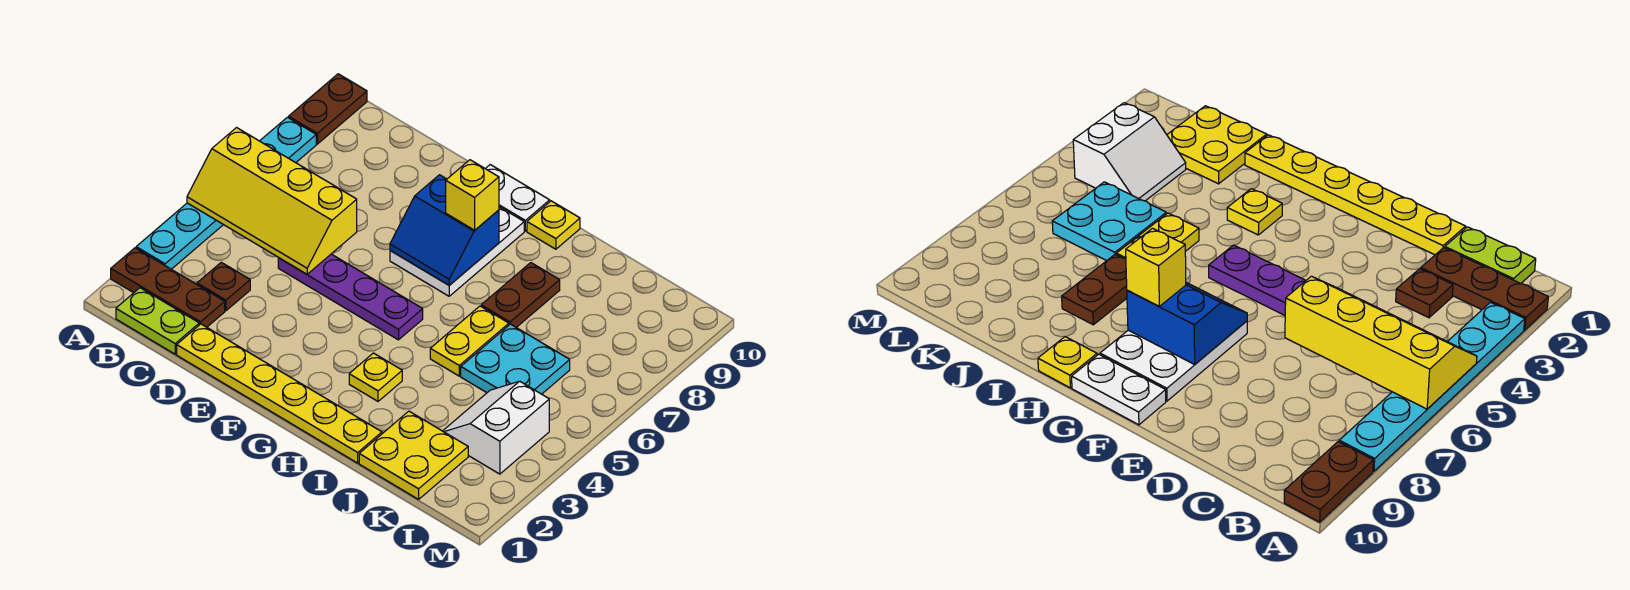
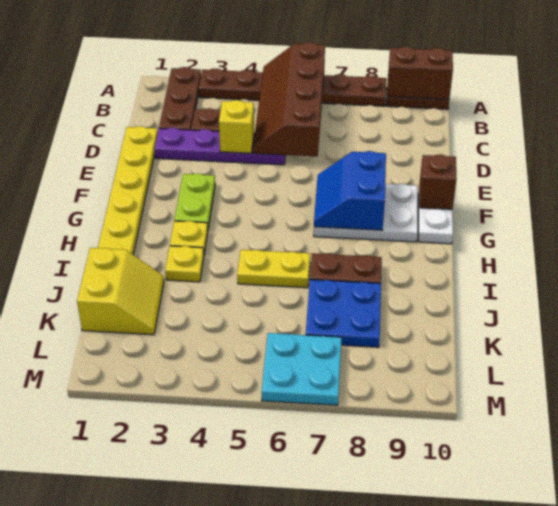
cyan plate A3:A8 level 1 -> brown plate A3:A8 level 1
yellow slope A5:D6 level 2 top 6 -> brown slope A5:D6 level 2 top 6
none -> brown brick A9:A10 level 2
lime plate B1:C1 level 1 -> lime plate F3:G3 level 1
purple plate D5:G5 level 1 -> purple plate D2:D5 level 1
none -> brown brick F10 level 2
yellow brick G8 level 3 -> yellow brick D4 level 2
yellow plate H10 level 1 -> yellow plate I3 level 1
yellow plate J1:K2 level 1 -> yellow slope J1:K2 level 1 top 1
cyan plate J5:K6 level 1 -> cyan plate L6:M7 level 1
none -> blue plate J7:K8 level 1
white slope K3:L4 level 1 top L -> none

